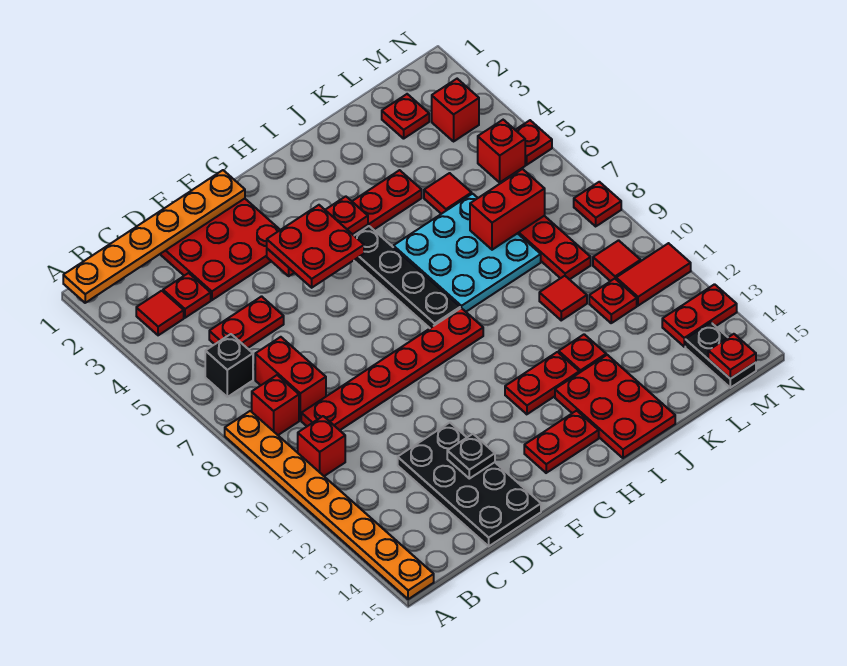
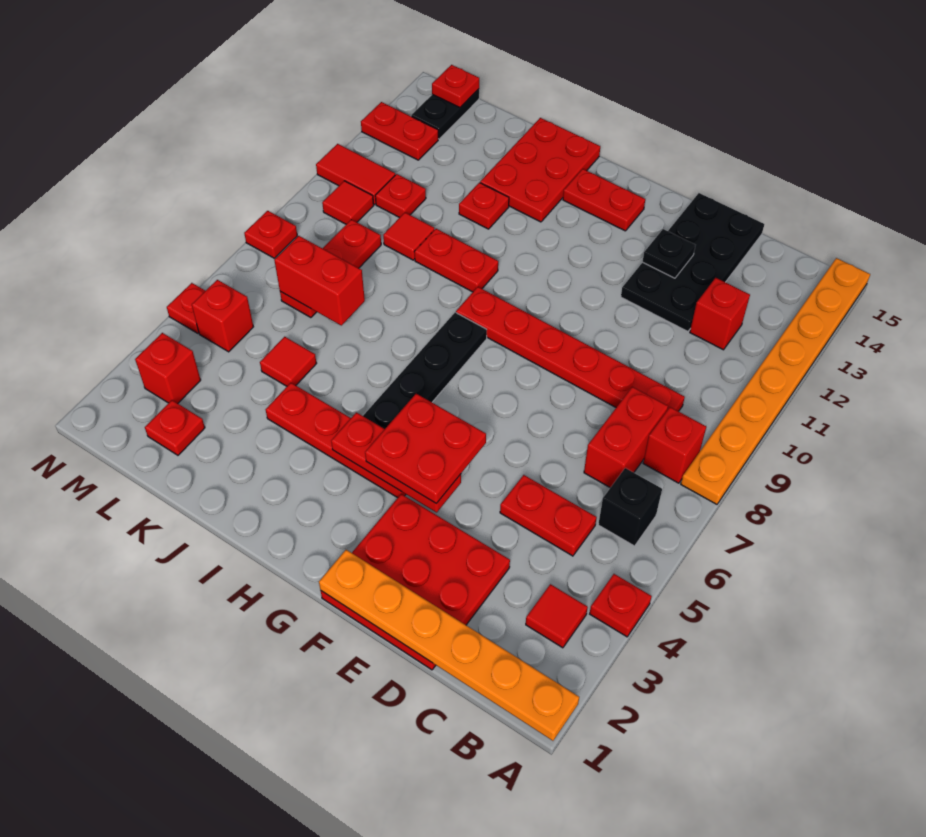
red brick B10 level 1 -> red brick C12 level 1
red plate C3 level 1 -> red plate A4 level 1
red plate H12:I12 level 1 -> red plate I10:J10 level 1
cyan plate I6:K8 level 1 -> none

